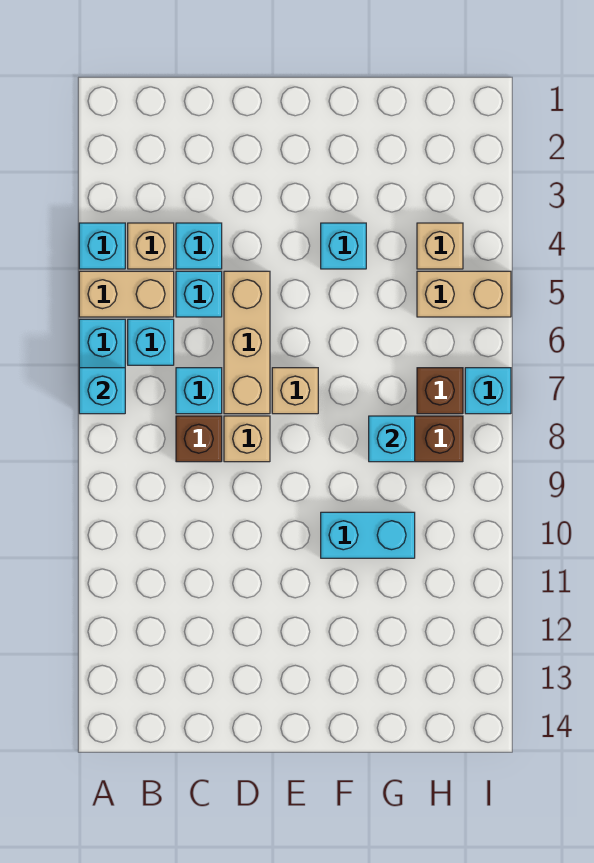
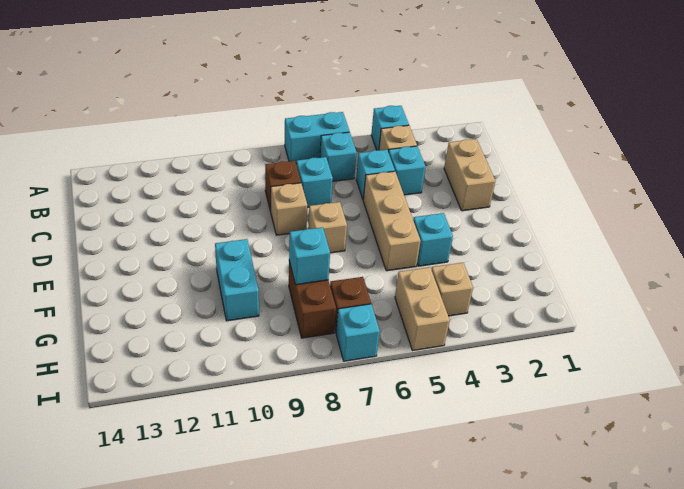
tan brick A5:B5 level 1 -> tan brick C2:D2 level 1
cyan brick A7 level 2 -> none
tan brick D5:D7 level 1 -> tan brick D5:F5 level 1

